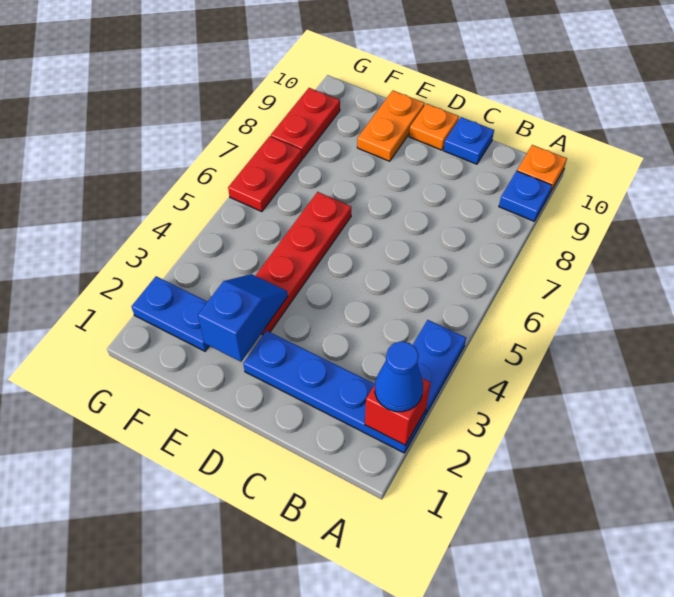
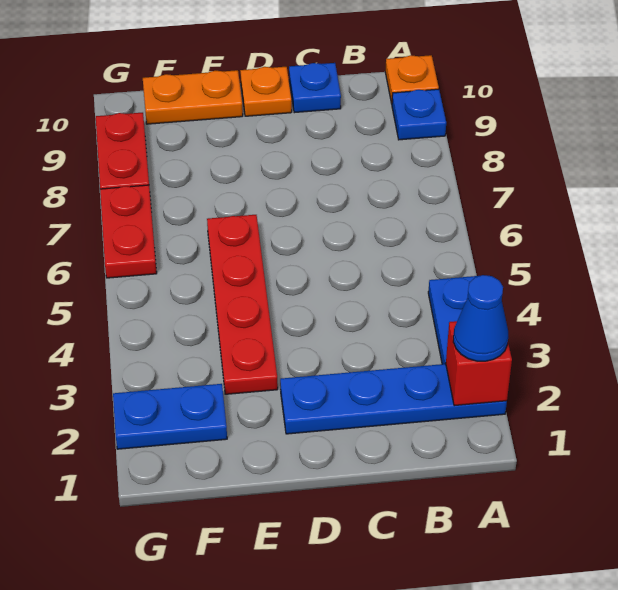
blue slope E2:E3 level 2 top 2 -> none
orange plate E9:E10 level 1 -> orange plate E10:F10 level 1

